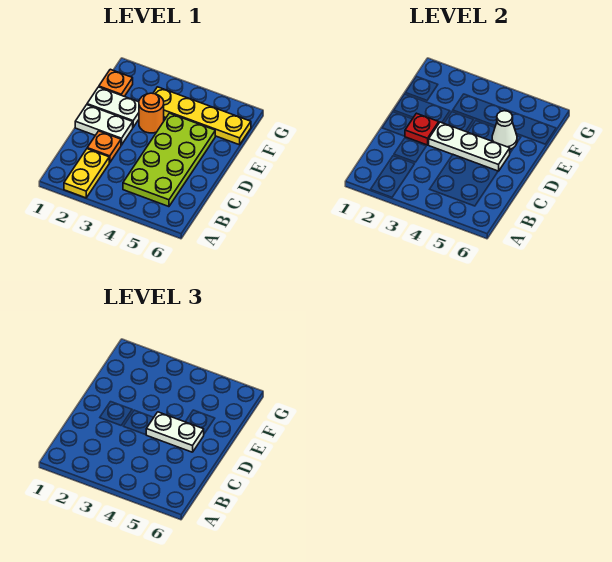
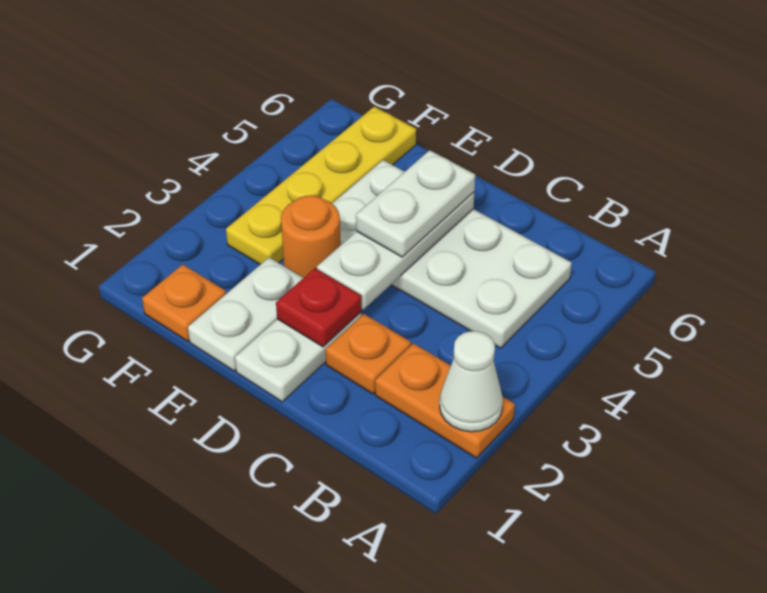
yellow plate A2:B2 level 1 -> orange plate A2:B2 level 1
lime plate B4:E5 level 1 -> white plate B4:E5 level 1
white cone E5 level 2 -> white cone A2 level 2

